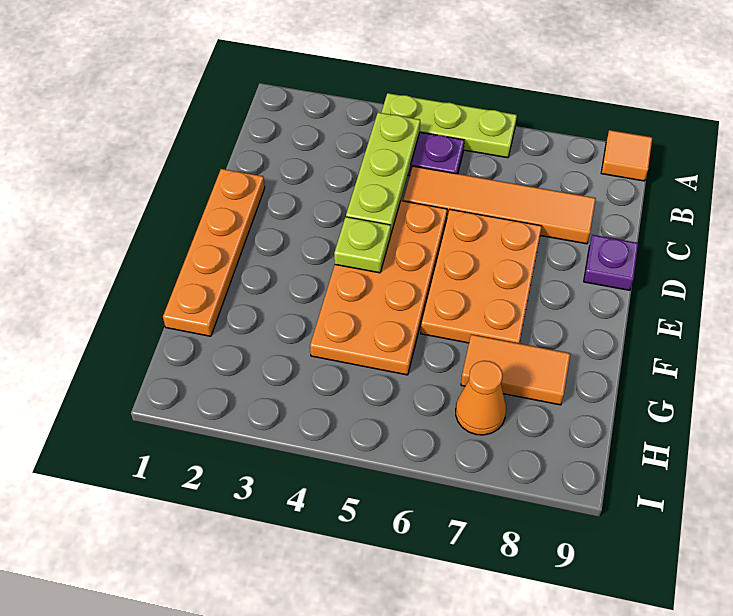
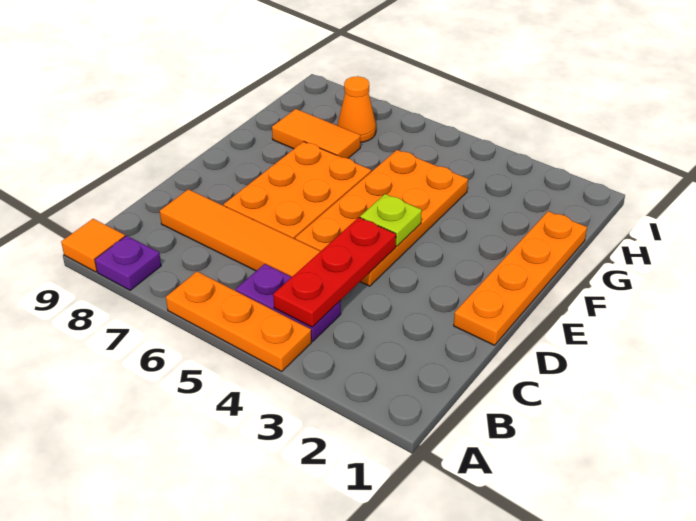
lime plate A4:A6 level 1 -> orange plate A4:A6 level 1
lime plate B4:D4 level 2 -> red plate B4:D4 level 2
purple plate D9 level 1 -> purple plate A8 level 1

